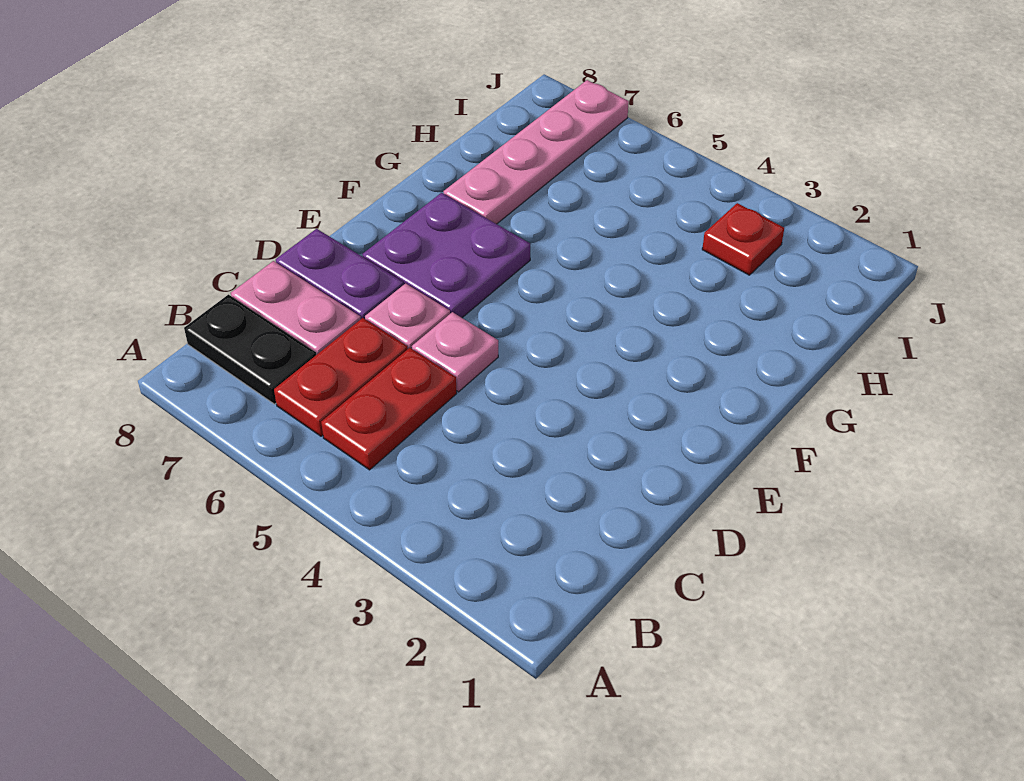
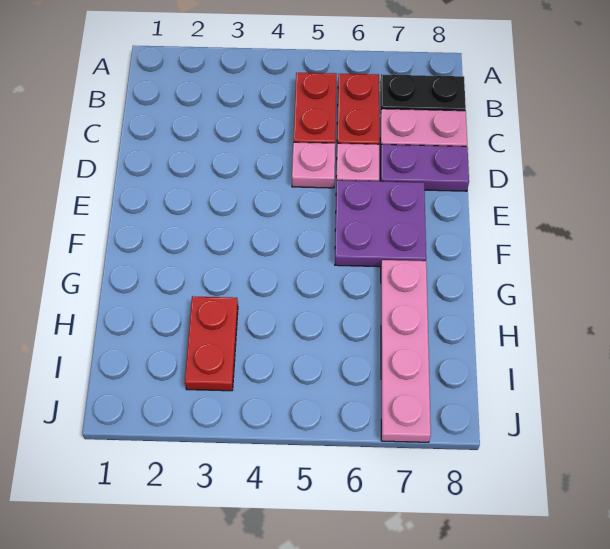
red plate I3 level 1 -> red plate H3:I3 level 1

